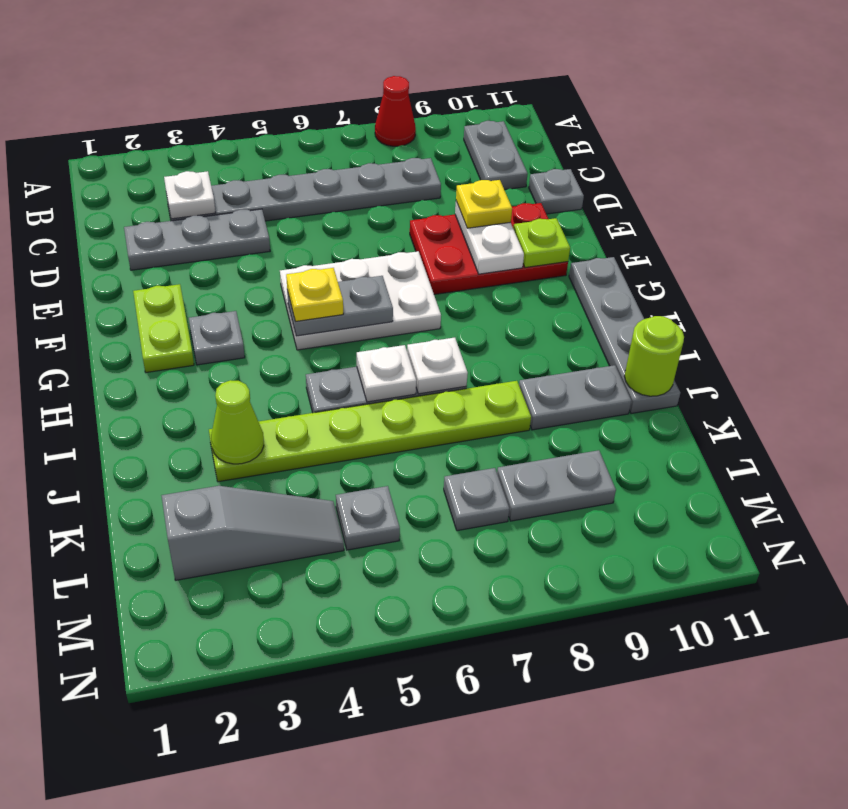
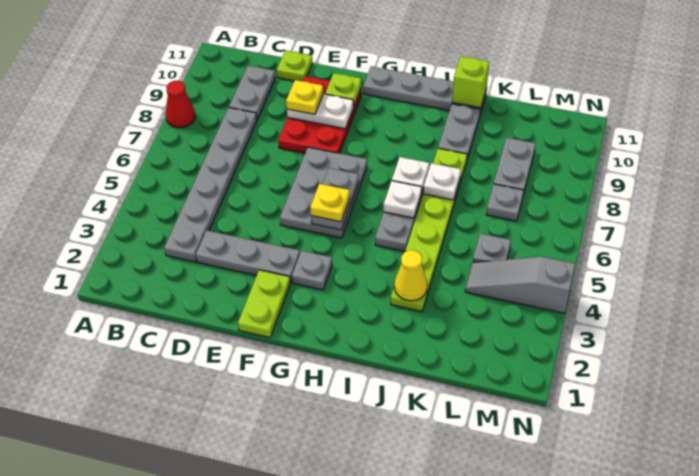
grey plate B10:C10 level 1 -> grey plate C9:C10 level 1
white plate C3 level 2 -> white plate J7 level 2
grey plate D2:D4 level 1 -> grey plate D3:F3 level 1
grey plate D11 level 1 -> lime plate D11 level 1
lime plate F2:G2 level 1 -> lime plate F1:F2 level 1
white plate F5:G7 level 1 -> grey plate F5:G7 level 1
lime cone J3 level 2 -> yellow cone J3 level 2
lime round brick J11 level 2 -> lime brick J11 level 2
grey slope L2:L4 level 1 top 2 -> grey slope L4:N4 level 1 top N

